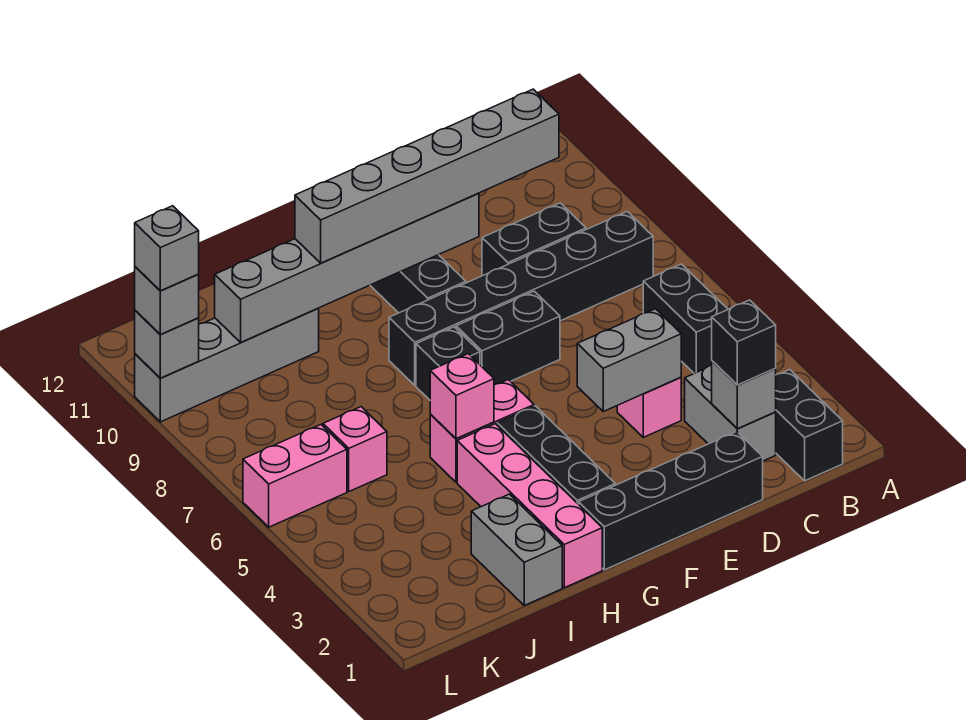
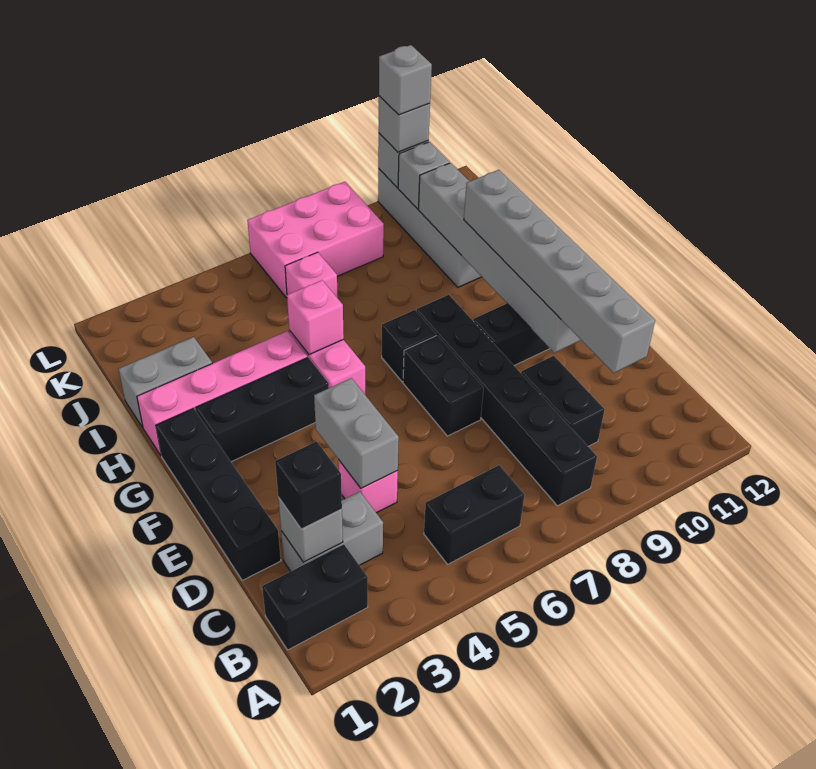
pink brick K6:L6 level 1 -> pink brick K6:L8 level 1
none -> grey brick K10 level 2

